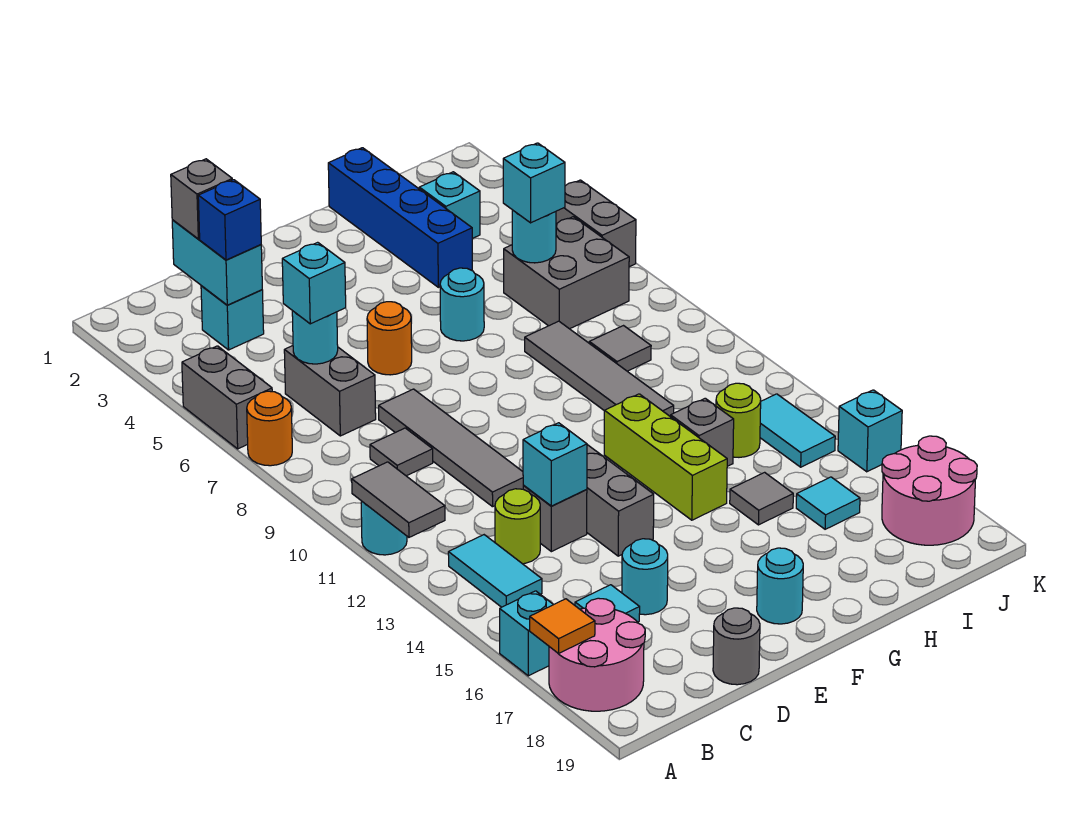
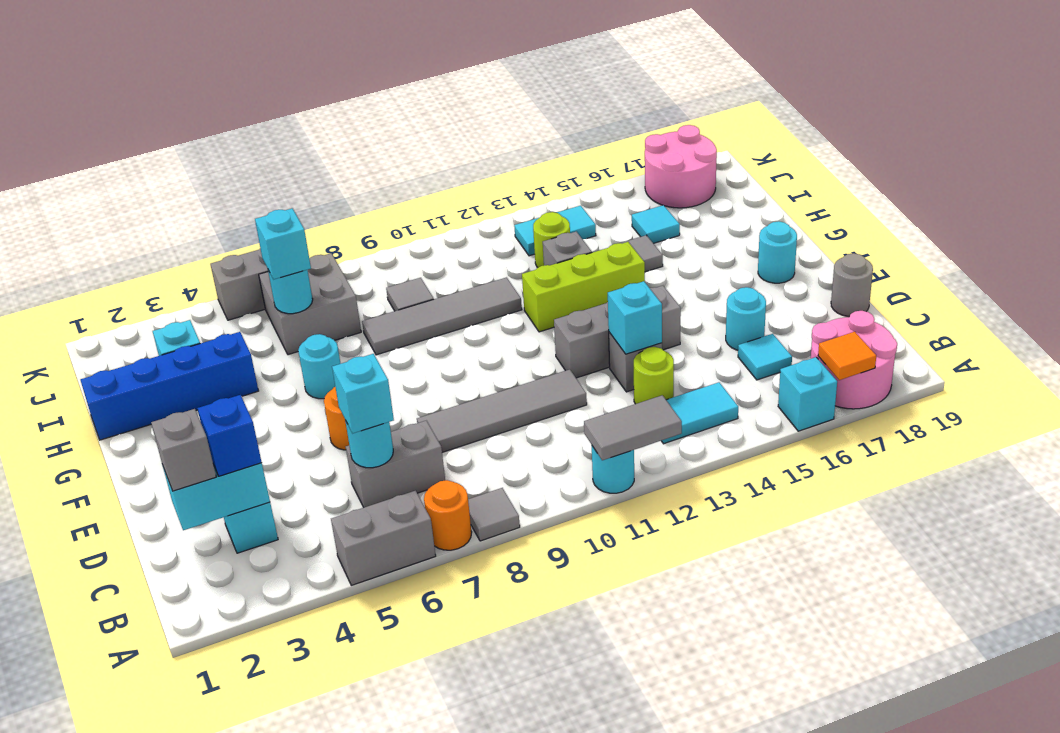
grey tile C9 level 1 -> grey tile A8 level 1
cyan brick K15 level 1 -> none

